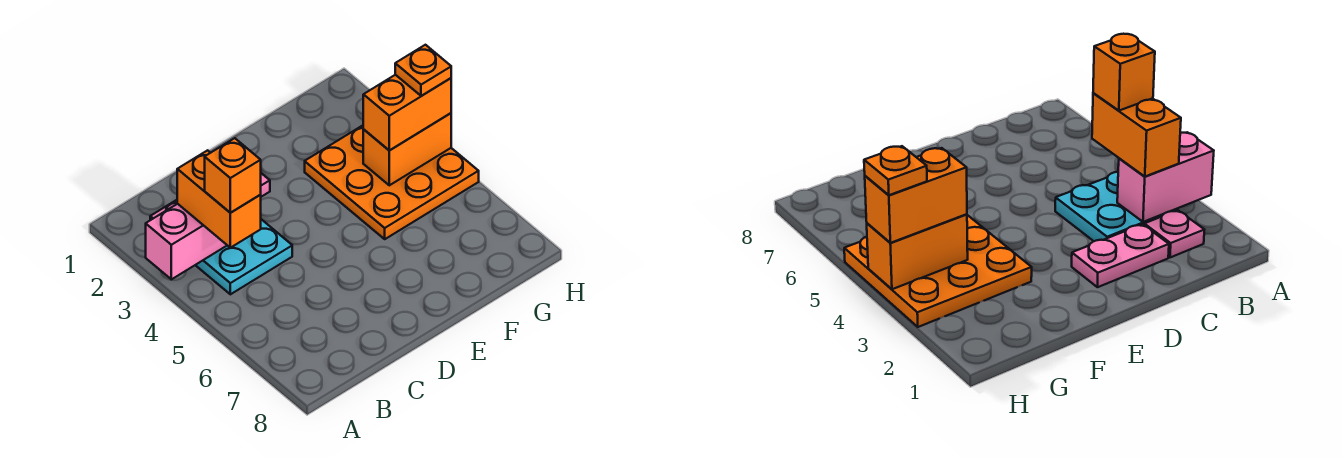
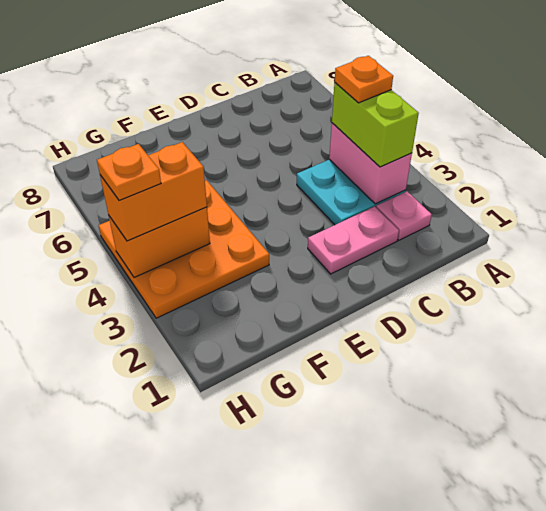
pink brick A3:B3 level 2 -> pink brick B3:B4 level 2
orange brick B3:B4 level 3 -> lime brick B3:B4 level 3
orange brick B4 level 4 -> orange plate B4 level 4

